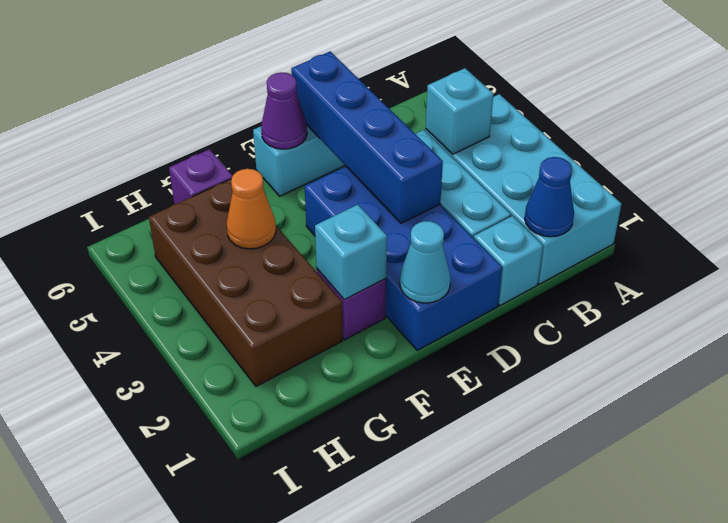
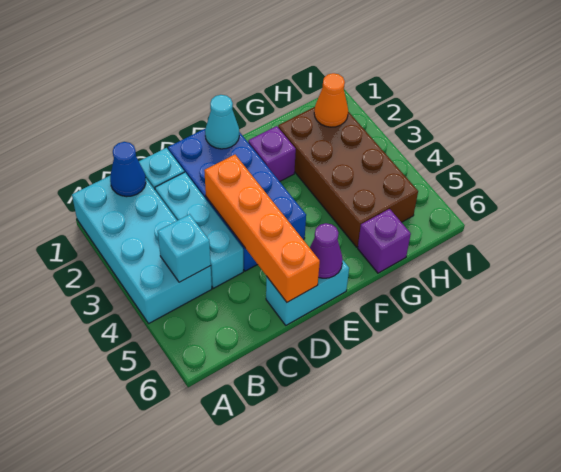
blue brick D3:D6 level 2 -> orange brick D3:D6 level 2
cyan brick F2 level 2 -> none
orange cone G4 level 2 -> orange cone H2 level 2

